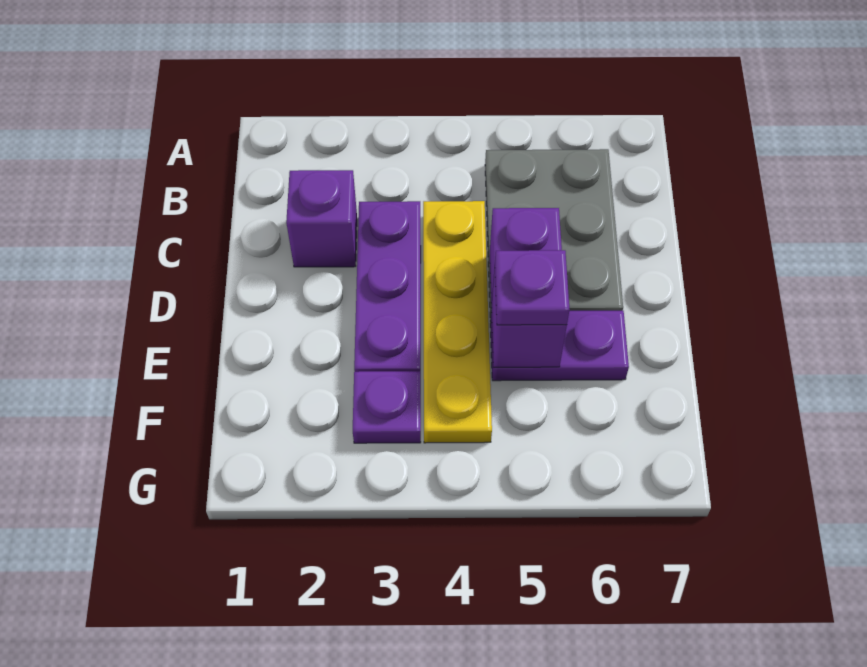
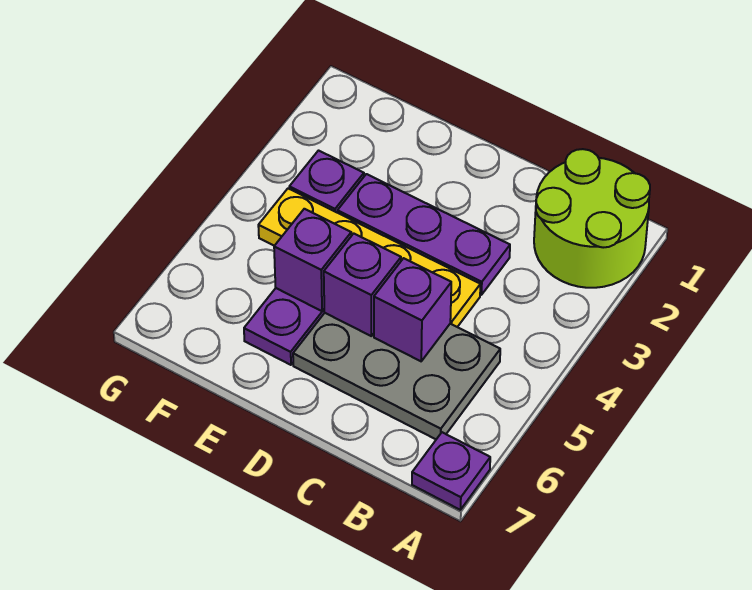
none -> lime round brick A1:B2 level 1
purple brick C2 level 1 -> purple brick C5 level 2
purple plate E5 level 3 -> purple plate A7 level 1

